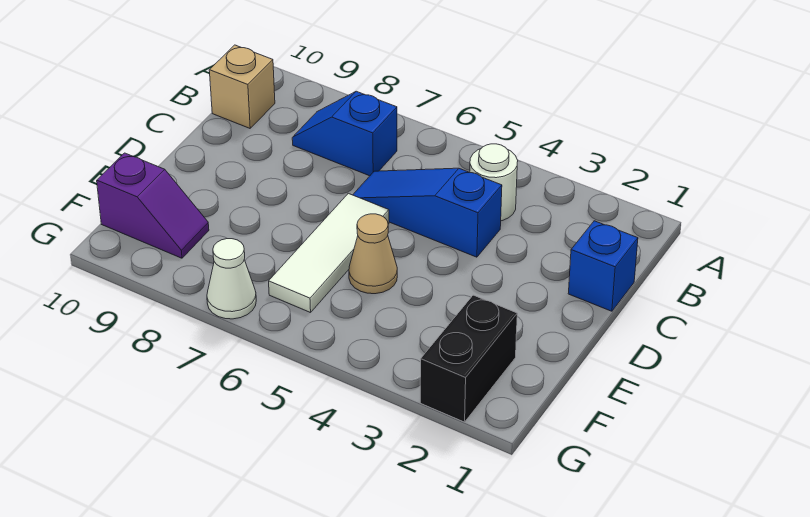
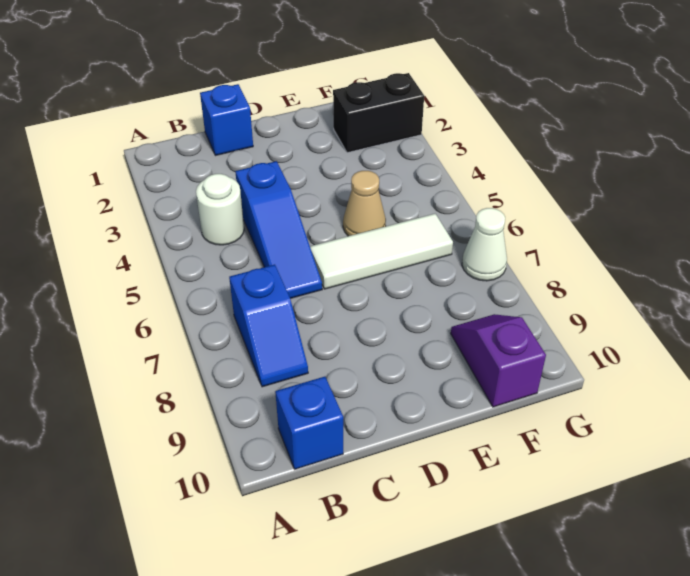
tan brick B10 level 1 -> blue brick B10 level 1

